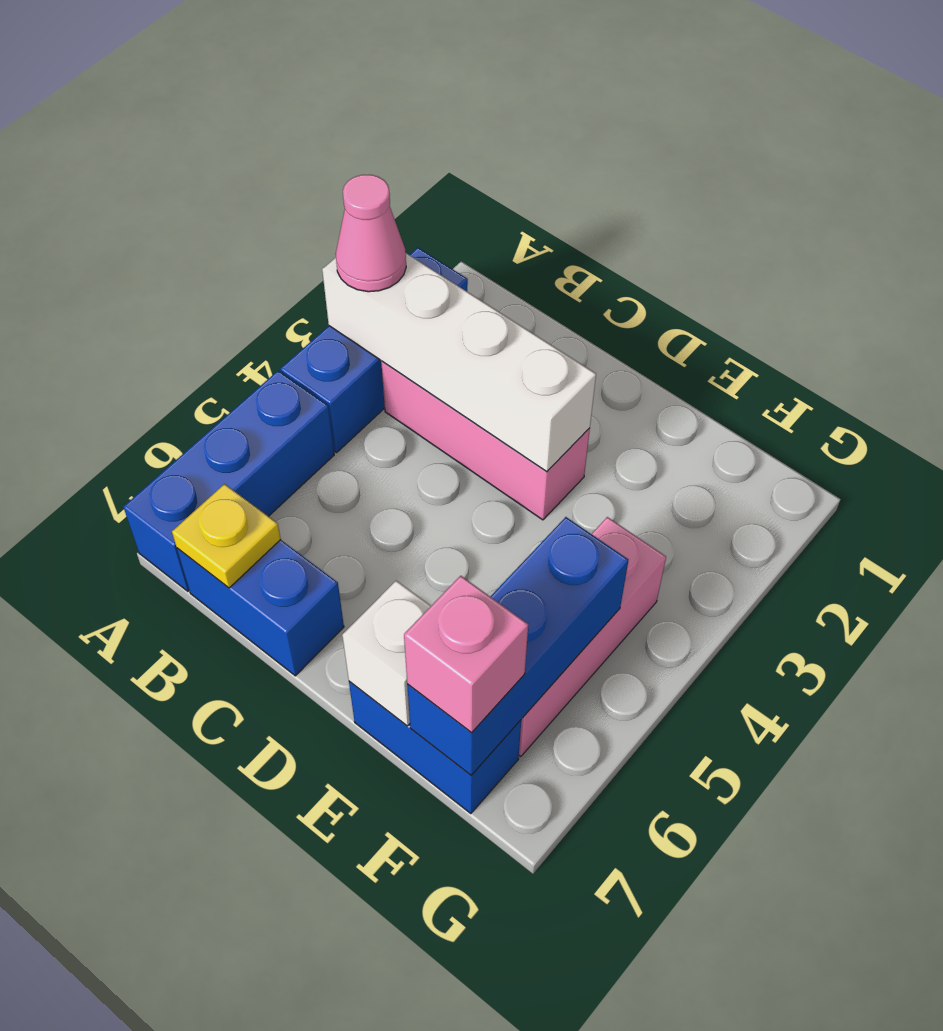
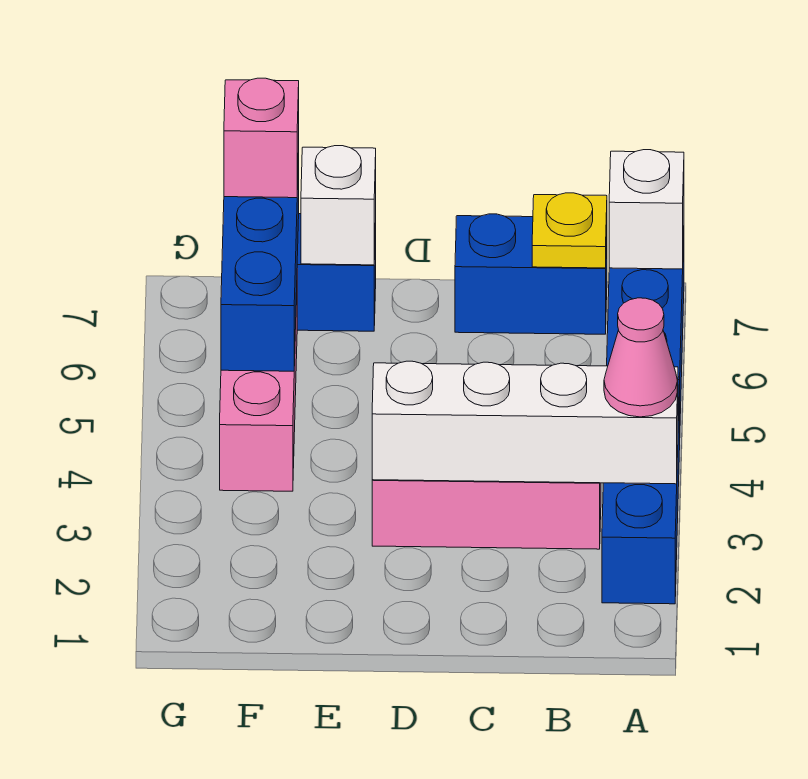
none -> white brick A7 level 2

